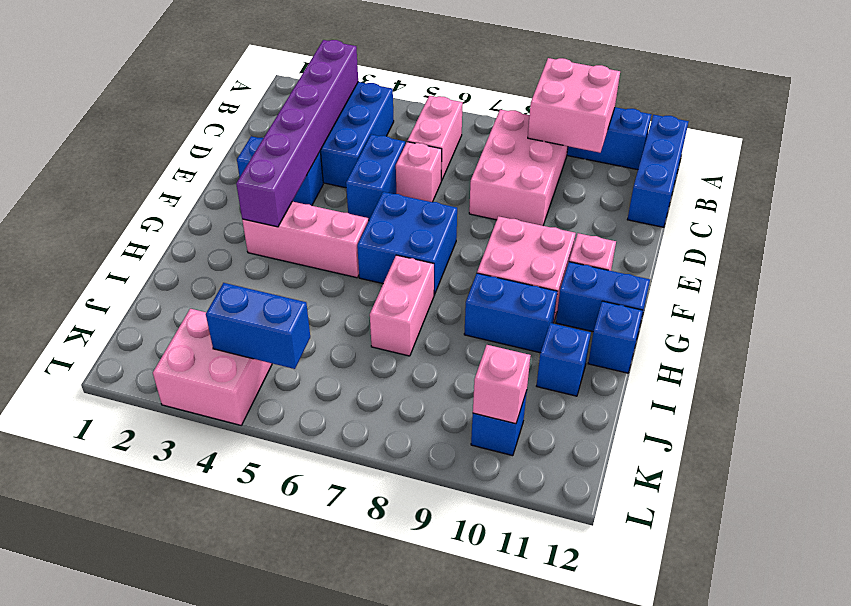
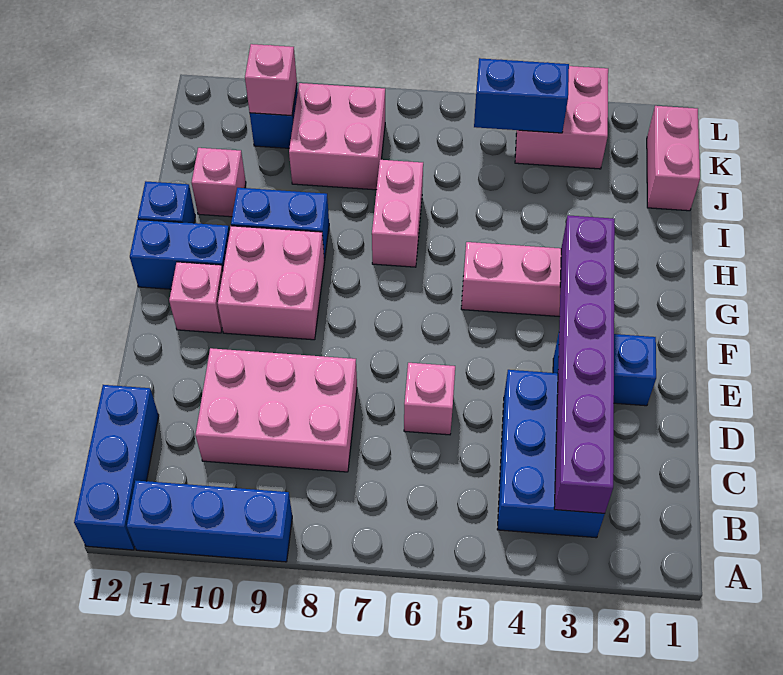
pink brick A9:B10 level 2 -> pink brick J8:K9 level 1
pink brick B6:C6 level 1 -> pink brick J1:K1 level 1
pink brick B8:D9 level 1 -> pink brick C8:D10 level 1
blue brick D5:E5 level 1 -> none
blue brick F6:G7 level 1 -> none
blue brick I11 level 1 -> pink brick I11 level 1

